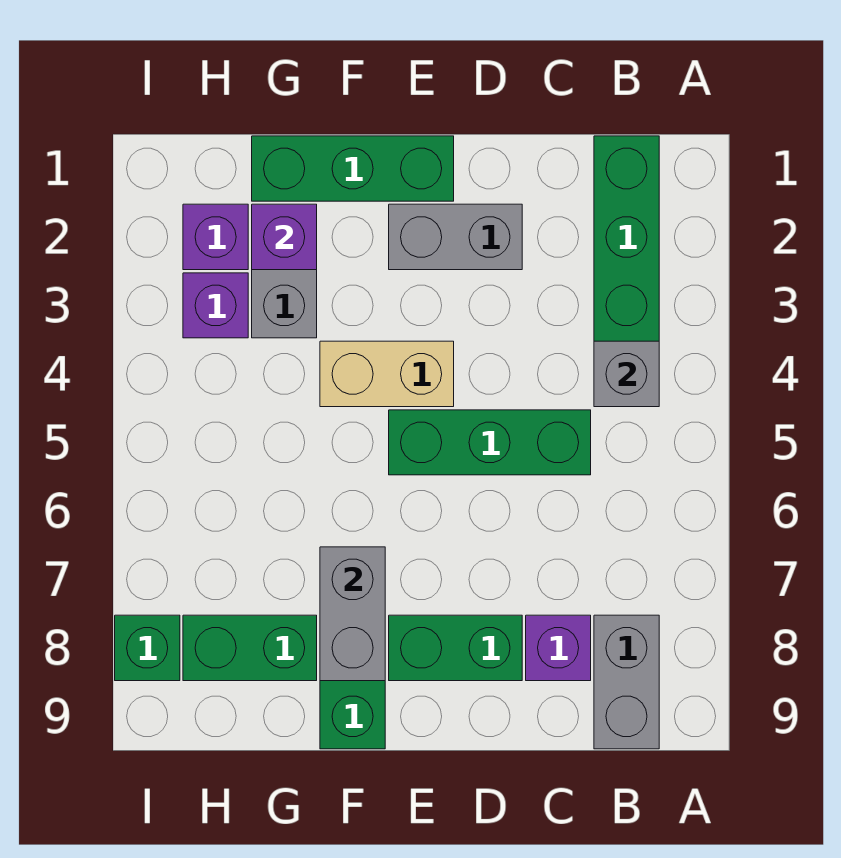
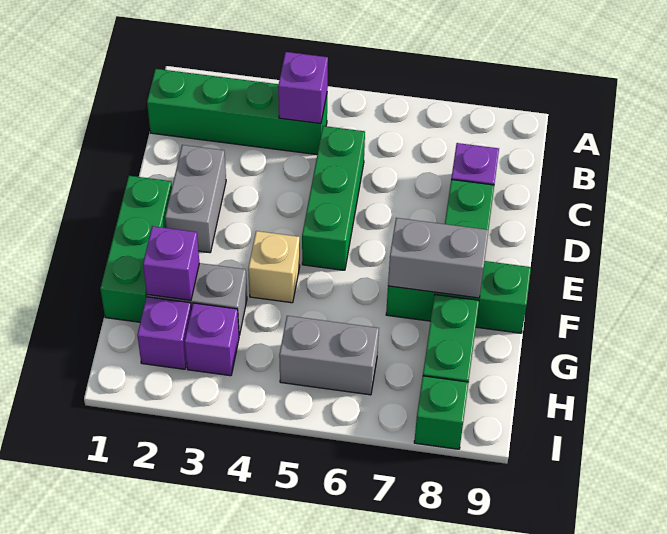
grey brick B4 level 2 -> purple brick B4 level 2
grey brick B8:B9 level 1 -> grey brick H5:H6 level 1
tan brick E4:F4 level 1 -> tan brick F4 level 1

